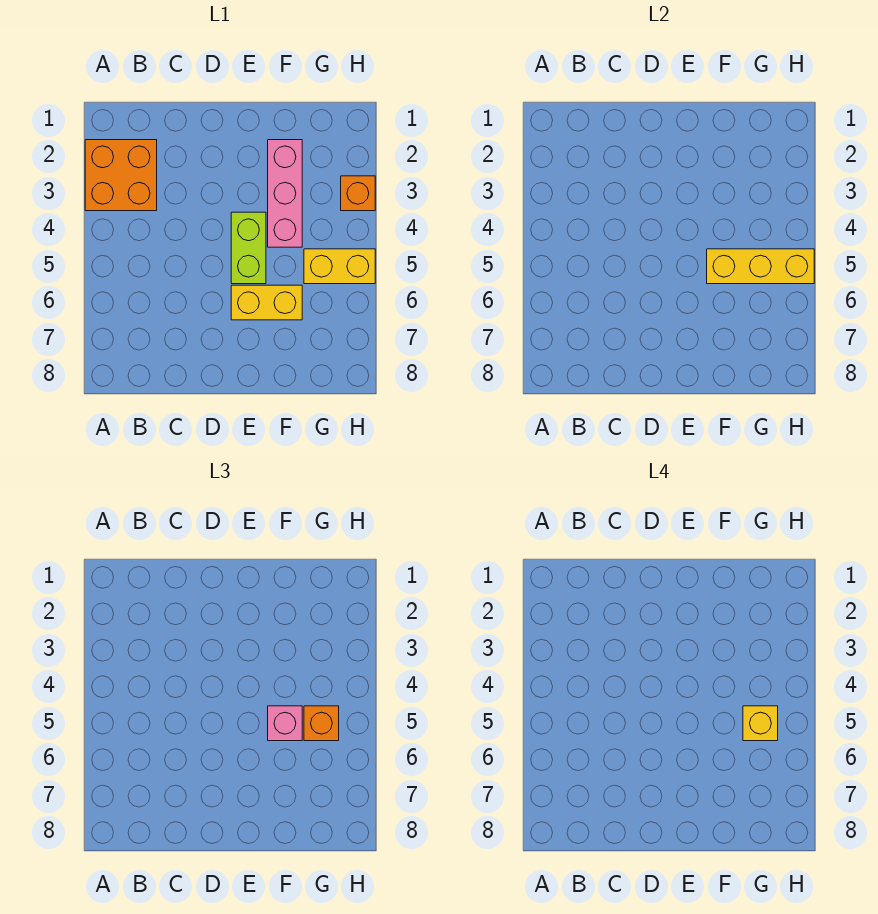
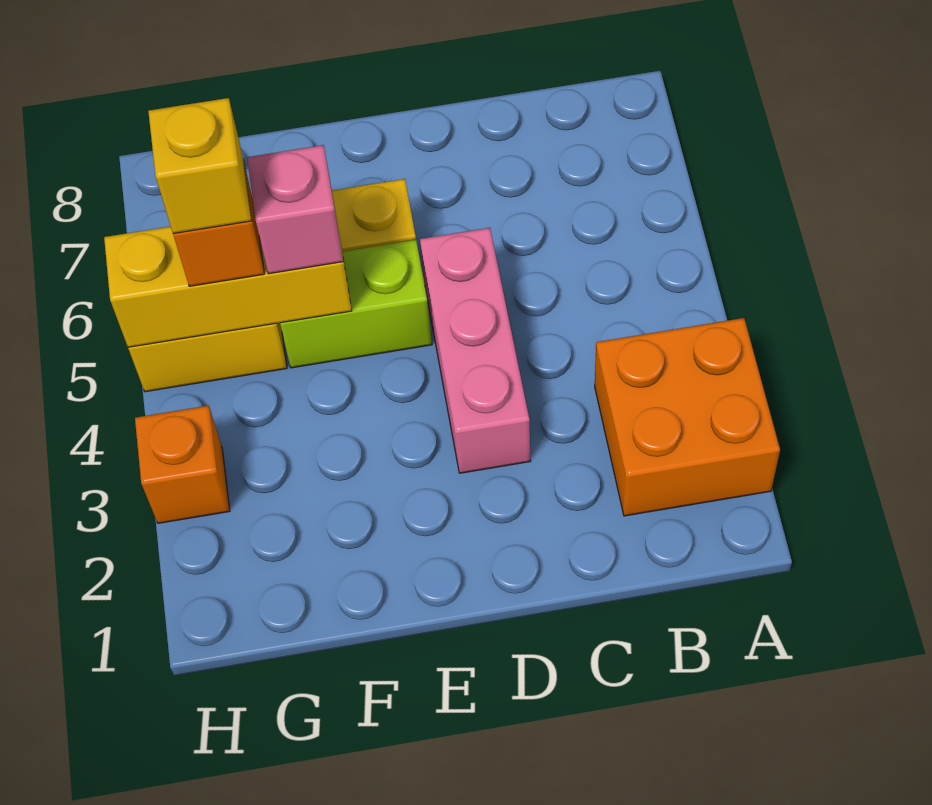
lime brick E4:E5 level 1 -> lime brick E5:F5 level 1
pink brick F2:F4 level 1 -> pink brick D3:D5 level 1

